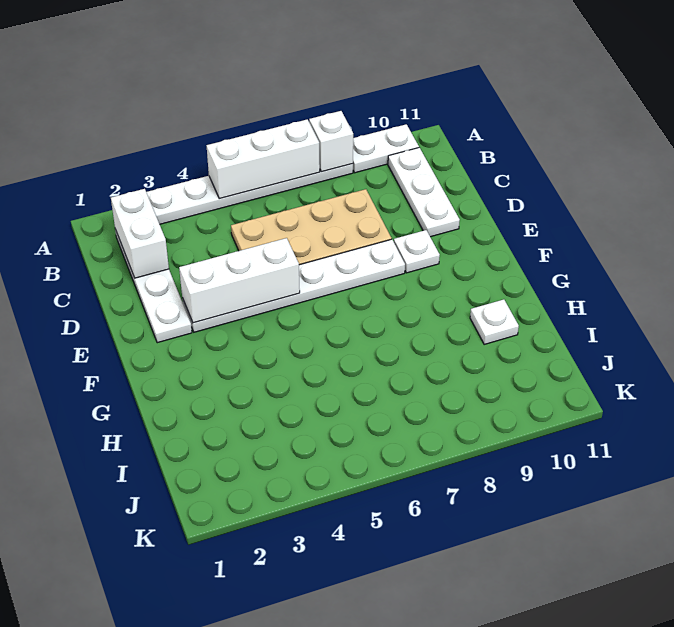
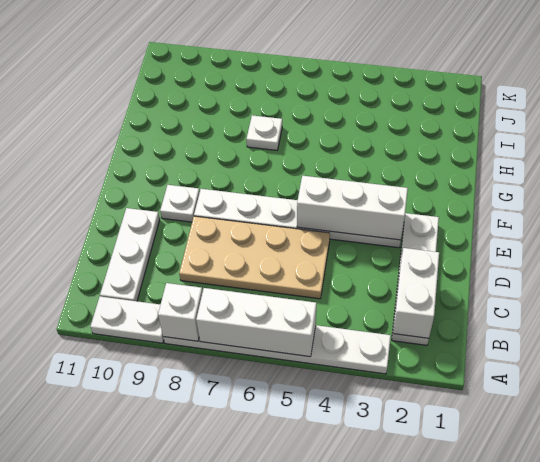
white plate H10 level 1 -> white plate H7 level 1

